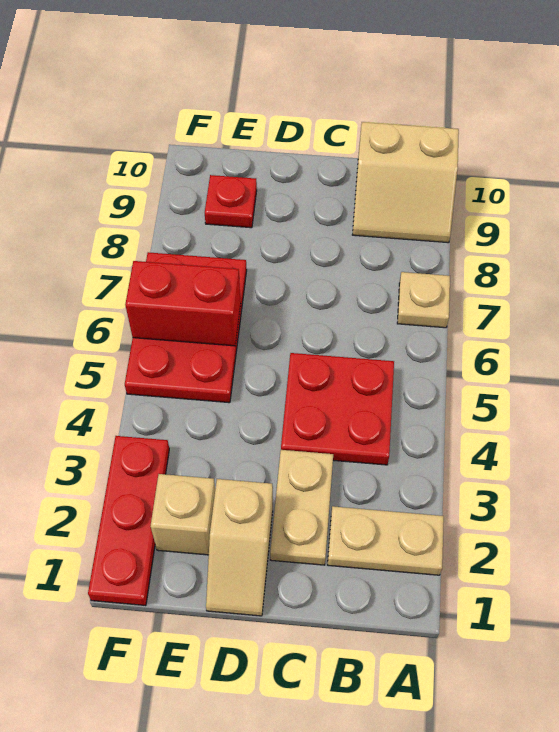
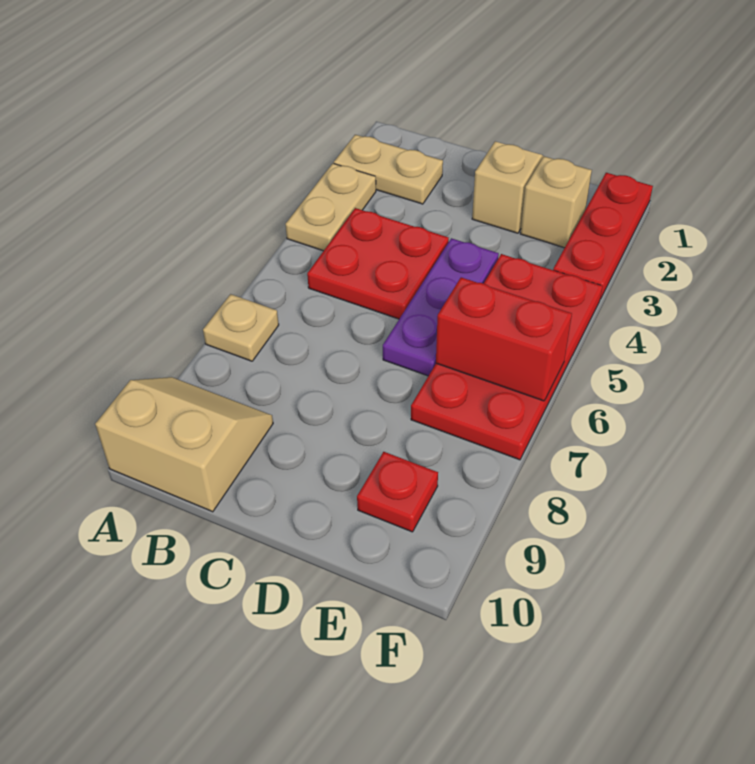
tan plate C2:C3 level 1 -> tan plate A3:A4 level 1
none -> purple plate D4:D6 level 1
red plate E5:F7 level 1 -> red plate E4:F7 level 1

